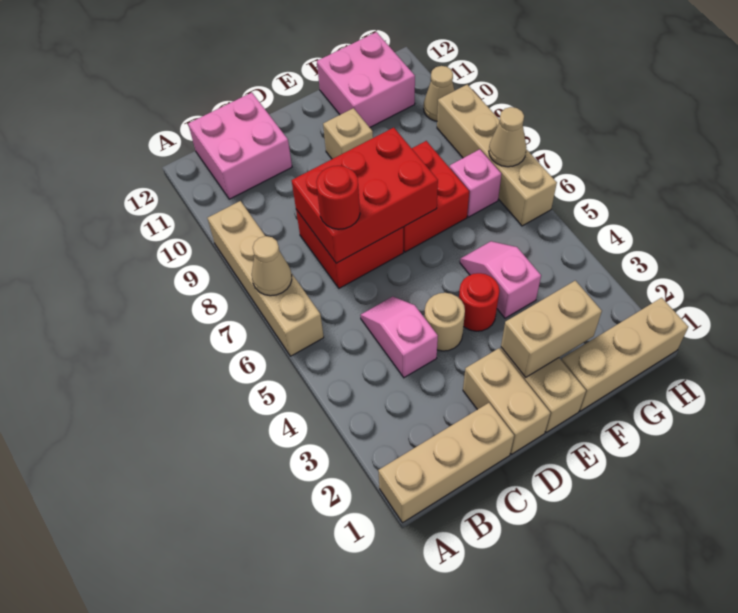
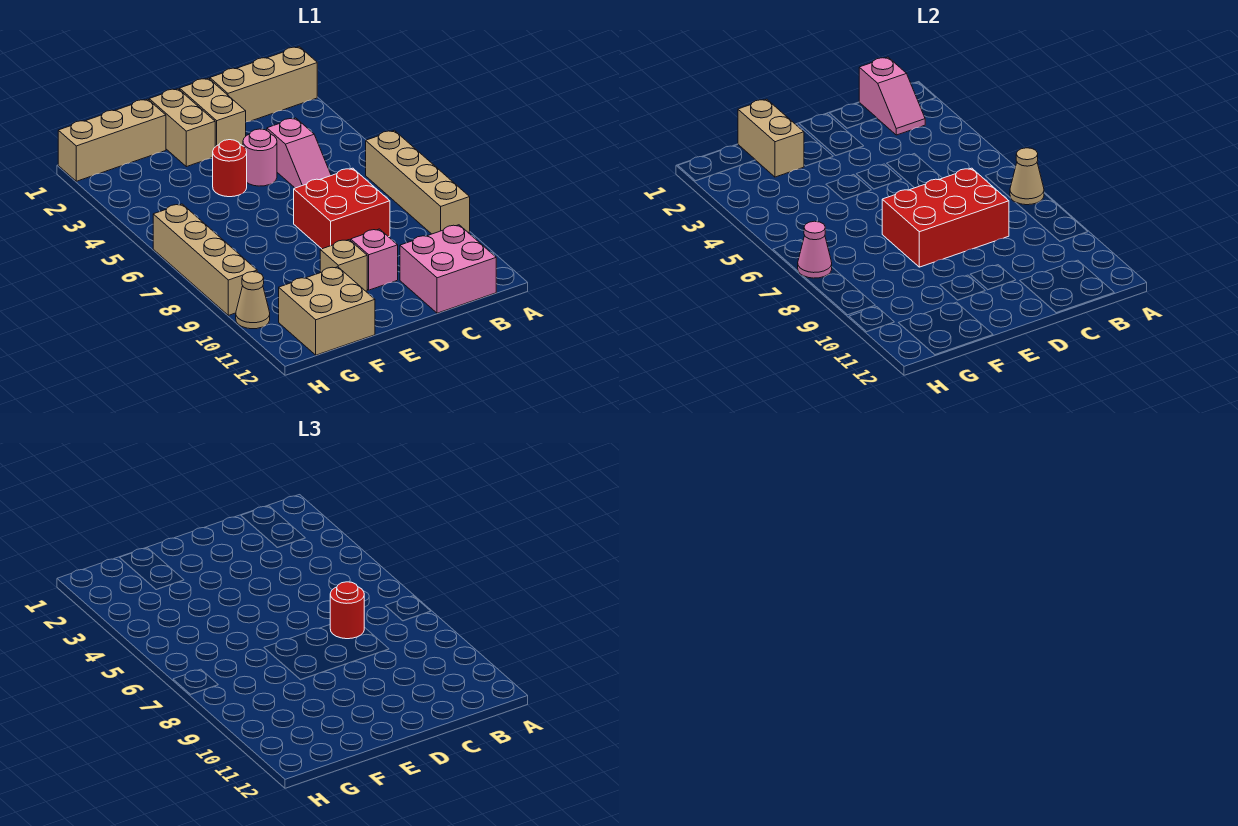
tan round brick D4 level 1 -> pink round brick D4 level 1
tan brick E2:F2 level 2 -> tan brick F1:F2 level 2
red brick E7:F8 level 1 -> none
pink slope F4:F5 level 1 top 4 -> pink slope B1:B2 level 2 top 1
pink brick F11:G12 level 1 -> tan brick F11:G12 level 1
pink brick G7 level 1 -> pink brick D10 level 1
tan cone H7 level 2 -> pink cone H7 level 2

